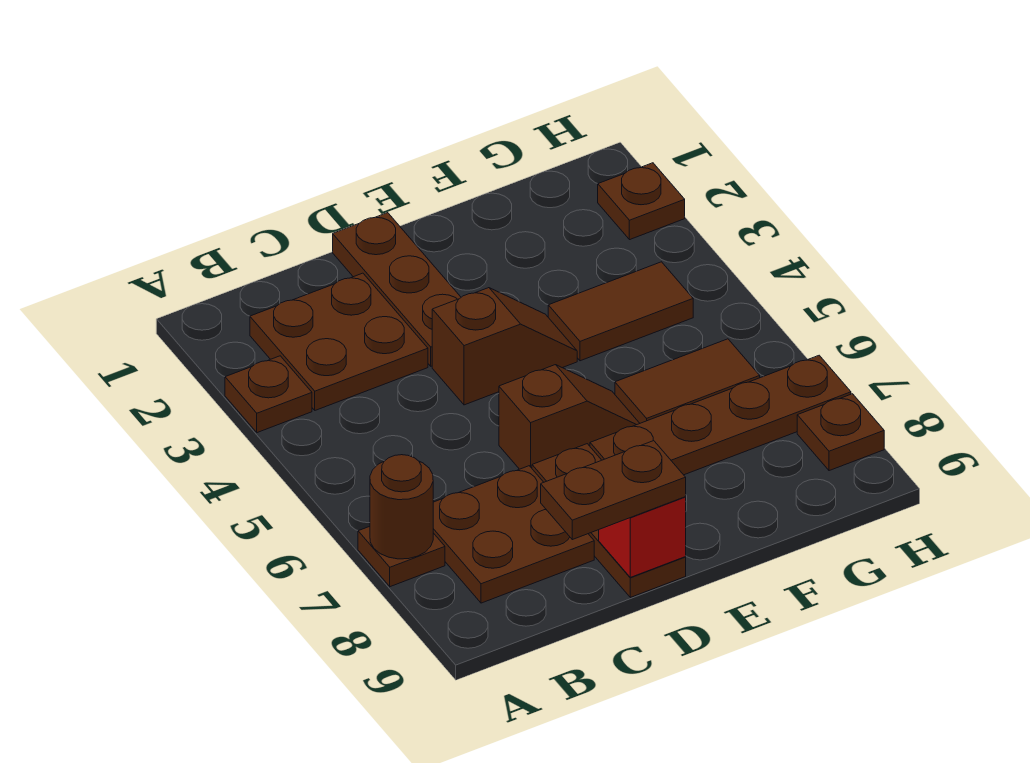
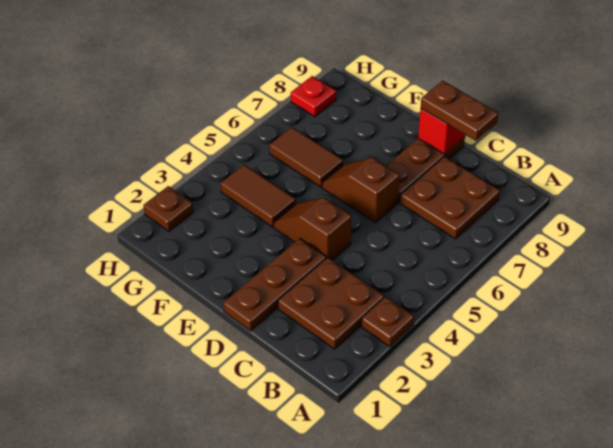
brown plate A7 level 1 -> none
brown round brick A7 level 2 -> none
brown plate E7:H7 level 1 -> none
brown plate H8 level 1 -> red plate H8 level 1

